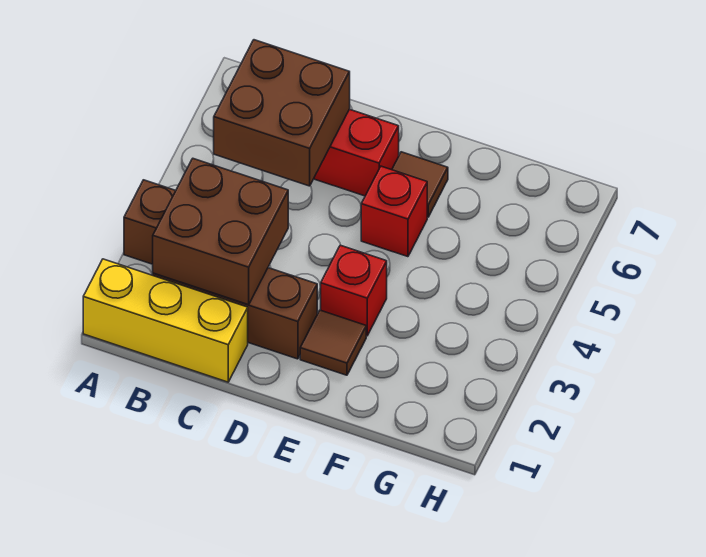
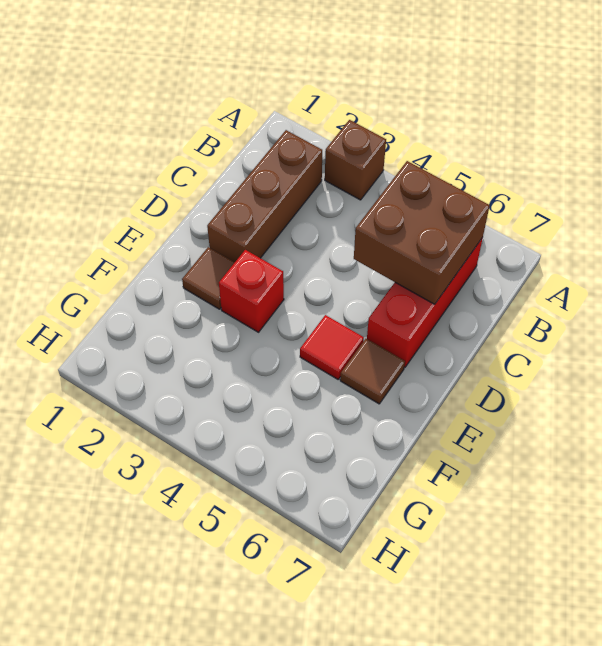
yellow brick A1:C1 level 1 -> none
brown brick B2:C3 level 2 -> none
red brick E5 level 1 -> red tile E5 level 1

